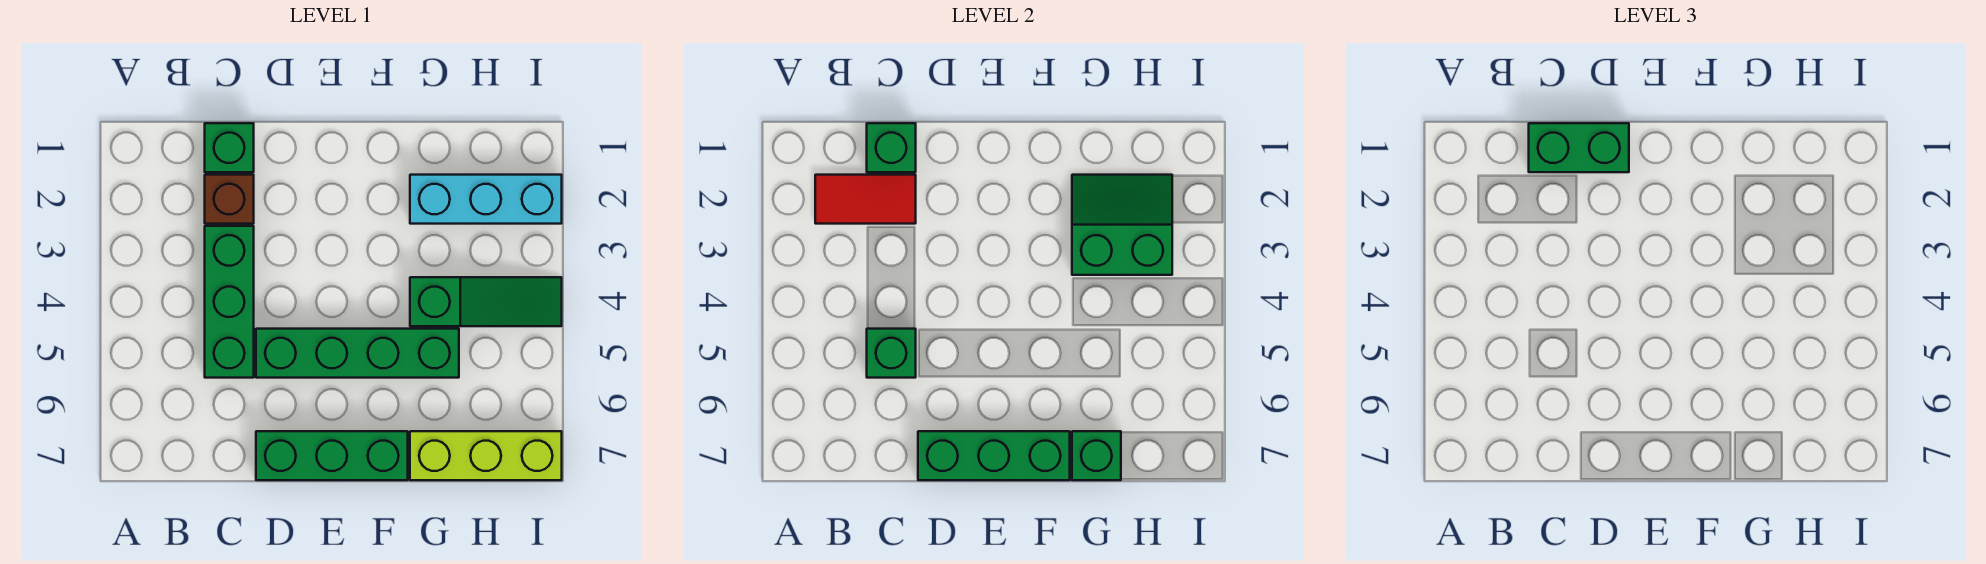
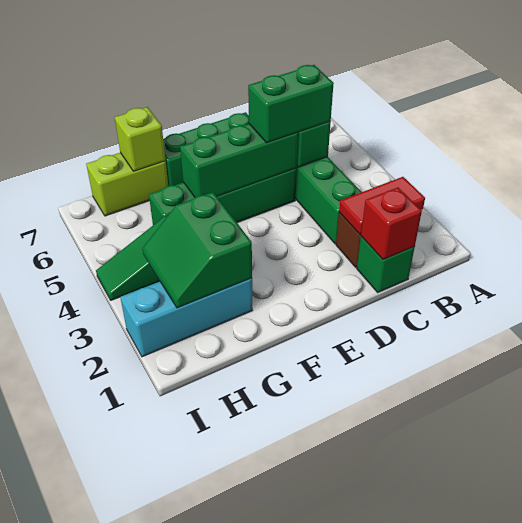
green brick C1 level 2 -> red brick C1 level 2
green brick C1:D1 level 3 -> green brick C5:D5 level 3
green brick D7:F7 level 2 -> green brick D5:F5 level 2
green slope G2:H3 level 2 top 3 -> green slope G2:H3 level 2 top G
lime brick G7:I7 level 1 -> lime brick G7:H7 level 1
green brick G7 level 2 -> lime brick G7 level 2

